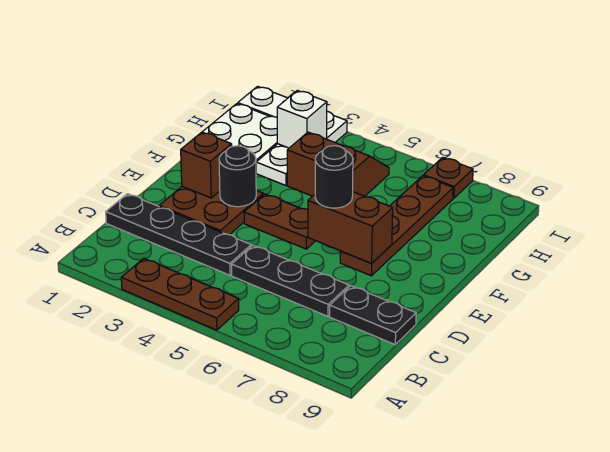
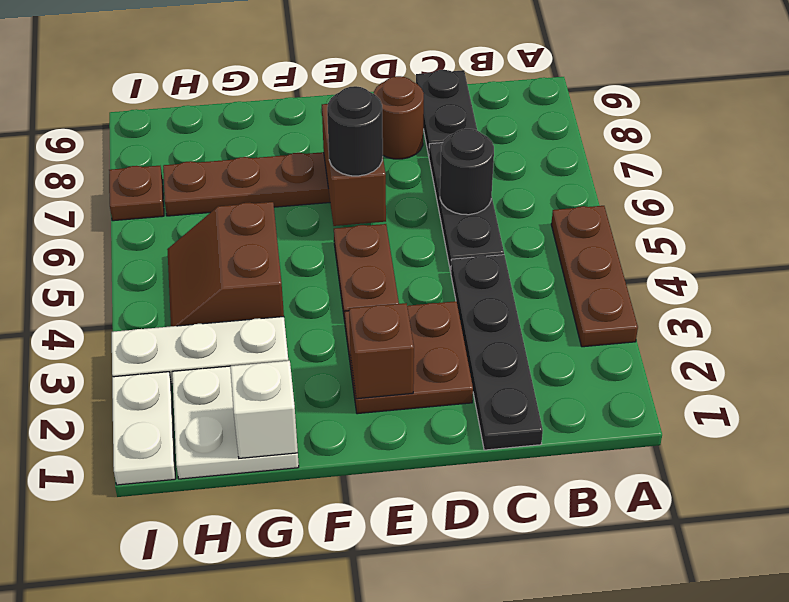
none -> brown round brick D8 level 1
black round brick E3 level 2 -> black round brick C6 level 2
white brick H3 level 2 -> white brick G1 level 2

